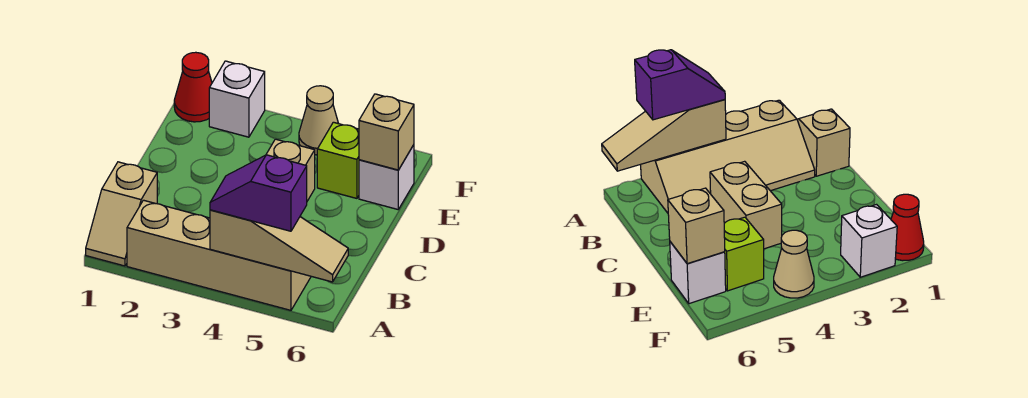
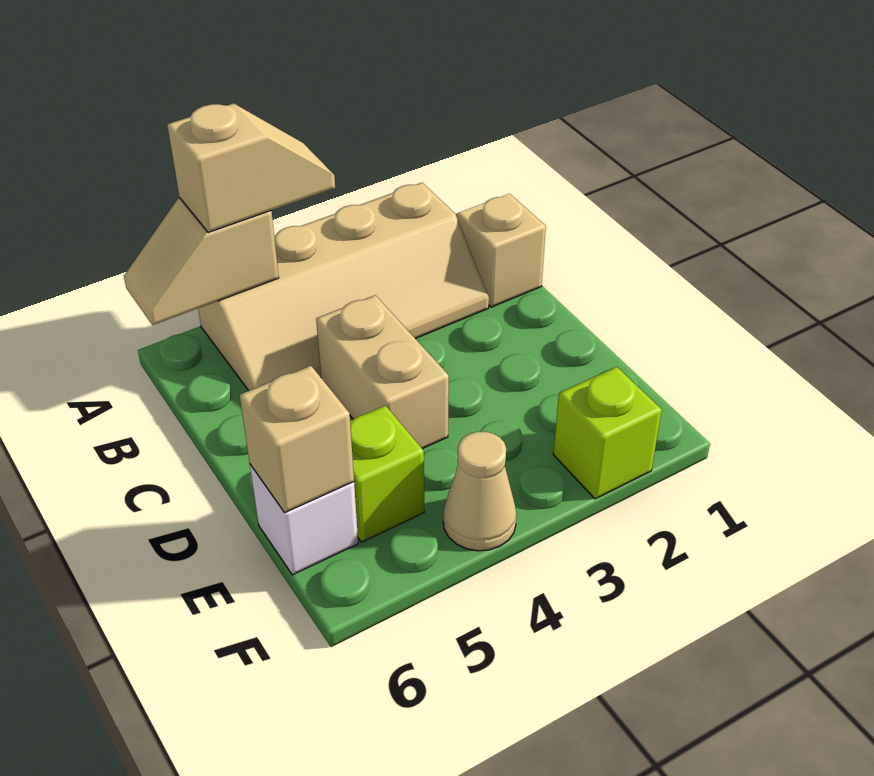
tan slope A4:A6 level 2 top 4 -> tan slope A5:A6 level 2 top 5
purple slope A4:A5 level 3 top 5 -> tan slope A4:A5 level 3 top 5
red cone F1 level 1 -> none
white brick F2 level 1 -> lime brick F2 level 1

